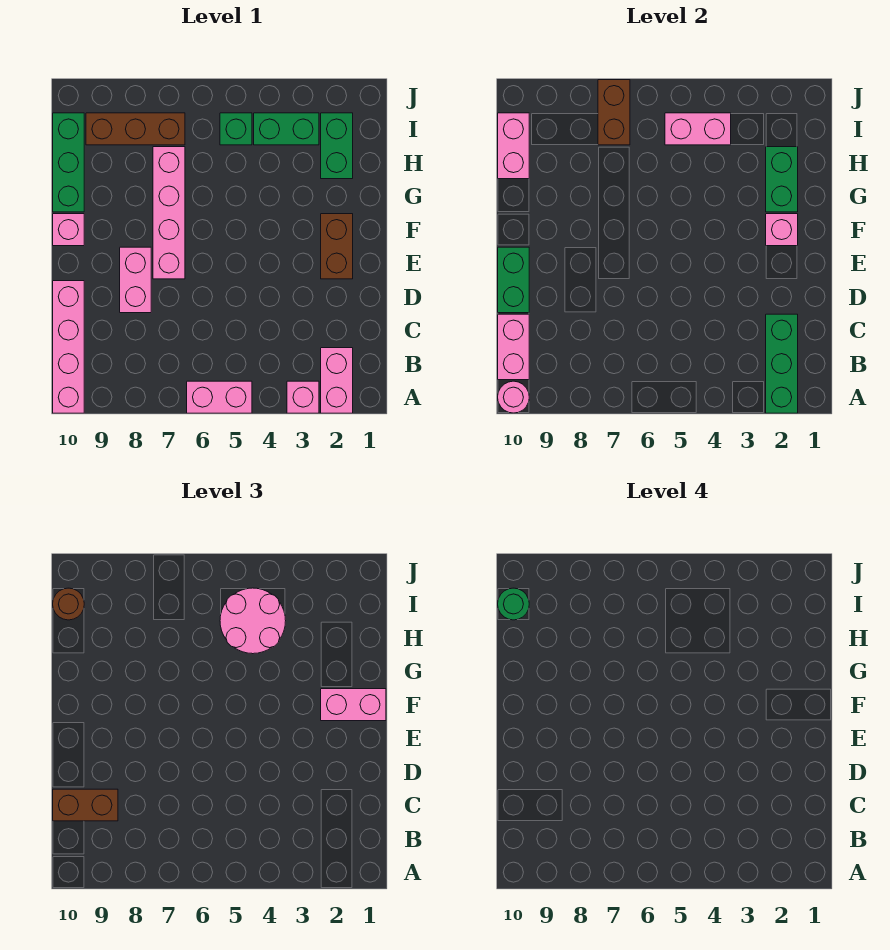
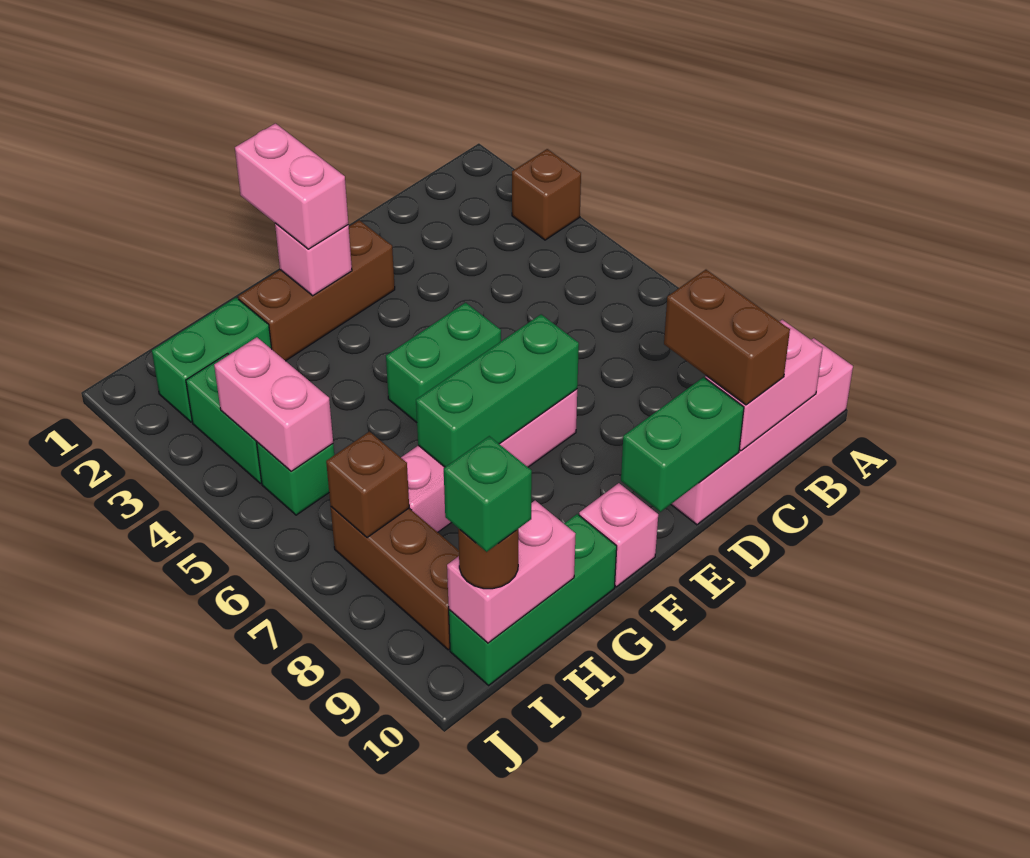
pink brick A2:B2 level 1 -> none
green brick A2:C2 level 2 -> green brick E7:G7 level 2
pink brick A3 level 1 -> brown brick A3 level 1
pink brick A5:A6 level 1 -> none
pink round brick A10 level 2 -> none
pink brick D8:E8 level 1 -> none
brown brick E2:F2 level 1 -> brown brick E2:G2 level 1
green brick G2:H2 level 2 -> green brick E5:F5 level 1
pink round brick H4:I5 level 3 -> none
brown brick I7:J7 level 2 -> brown brick I7 level 2
green round brick I10 level 4 -> green brick I10 level 4

